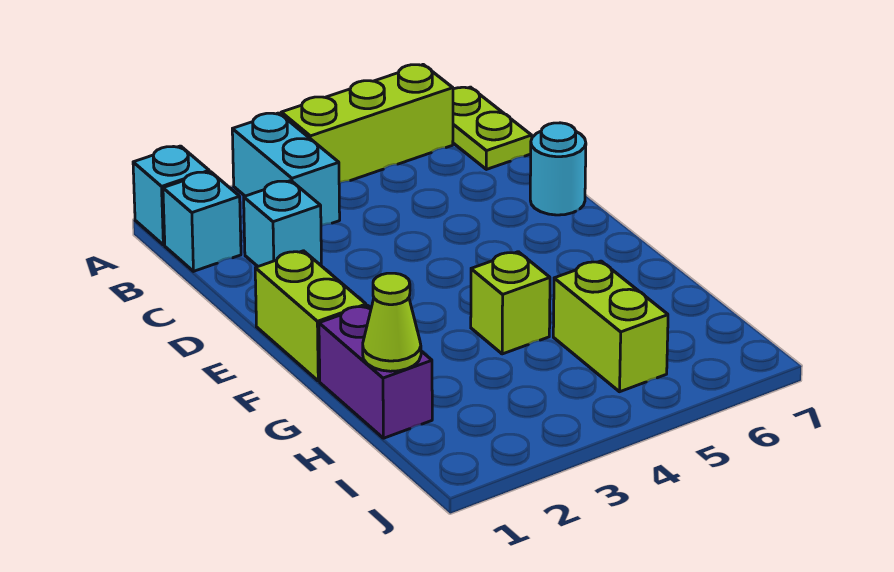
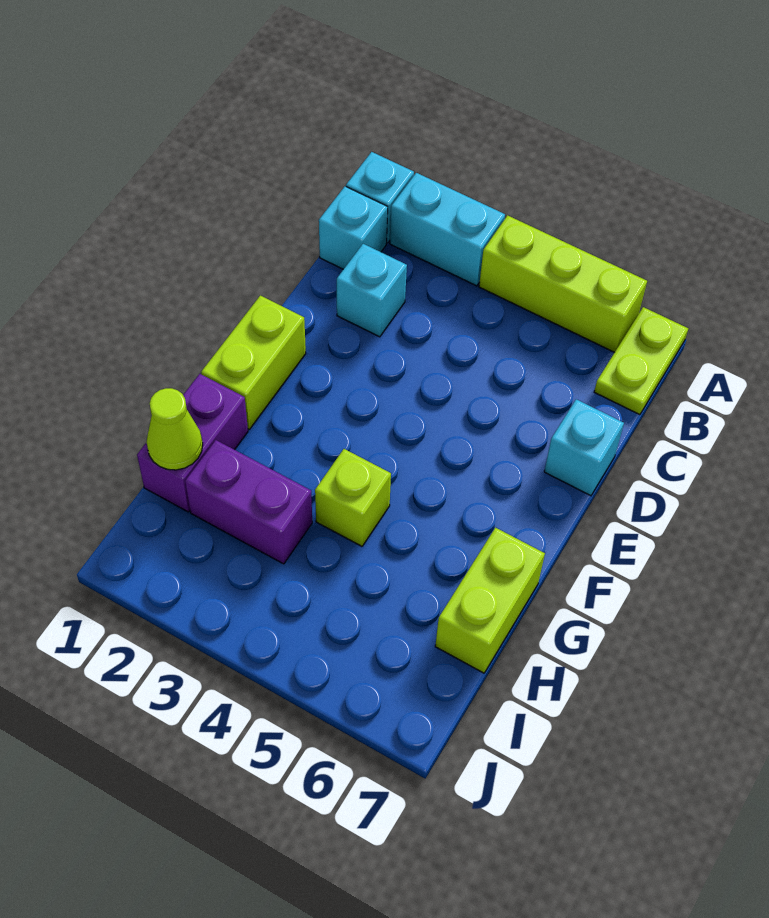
cyan brick A3:B3 level 1 -> cyan brick A2:A3 level 1
cyan round brick D7 level 1 -> cyan brick D7 level 1
none -> purple brick H2:H3 level 1
lime brick H5:I5 level 1 -> lime brick G7:H7 level 1

